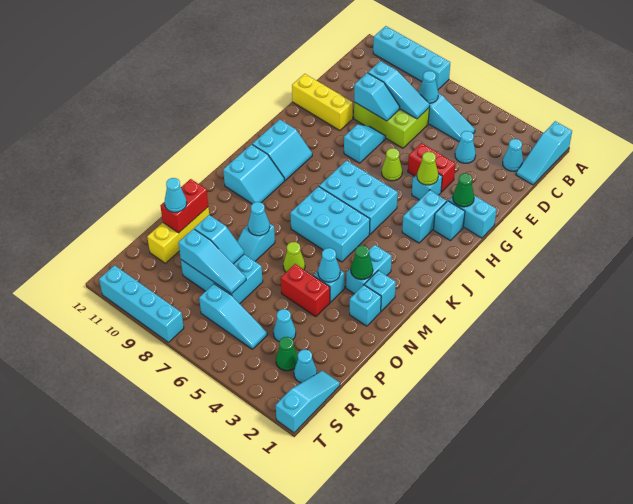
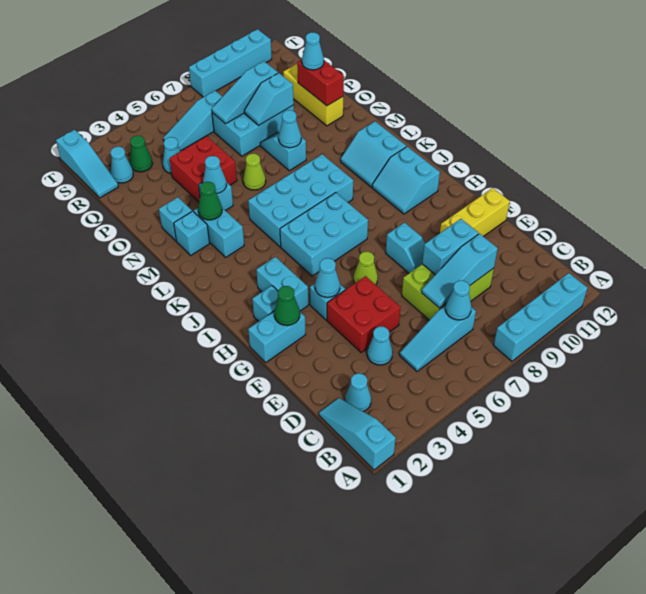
cyan slope E8:E9 level 2 top 9 -> cyan brick E8:E9 level 2
red brick F4:F5 level 1 -> red brick E4:F5 level 1
lime cone G4 level 2 -> cyan cone G4 level 2
cyan brick K5:L7 level 1 -> cyan brick K5:L8 level 1
red brick O4:O5 level 1 -> red brick O4:P5 level 1

